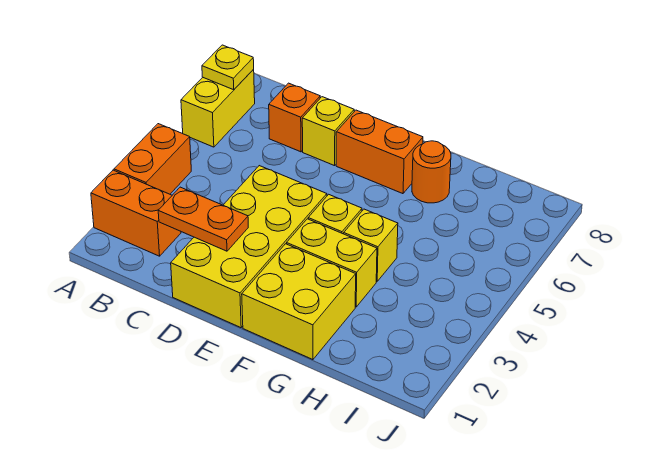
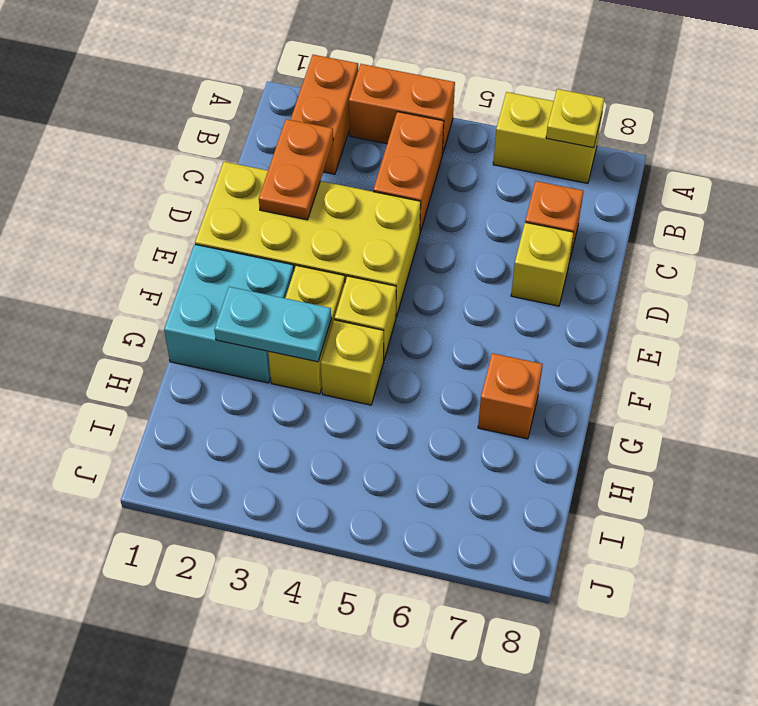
orange brick E7:F7 level 1 -> orange brick B4:C4 level 1
yellow brick F1:G2 level 1 -> cyan brick F1:G2 level 1
none -> cyan plate G2:G3 level 2
orange round brick G7 level 1 -> orange brick G7 level 1

